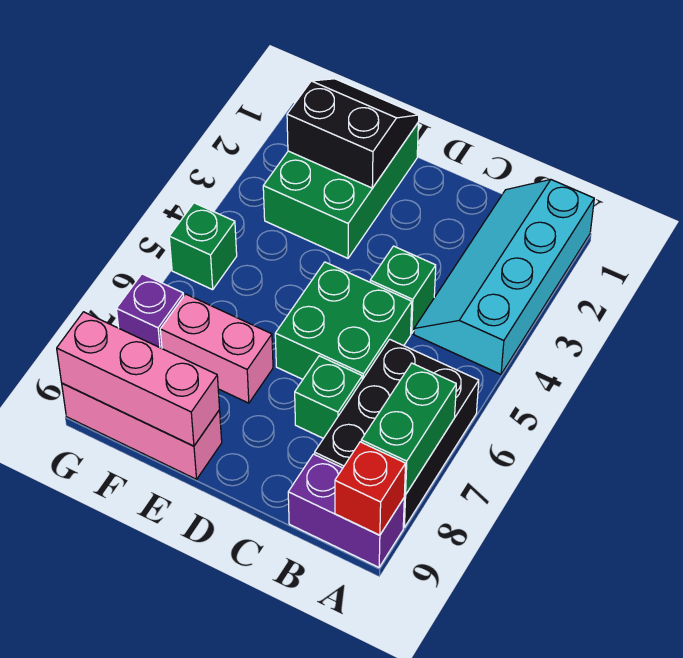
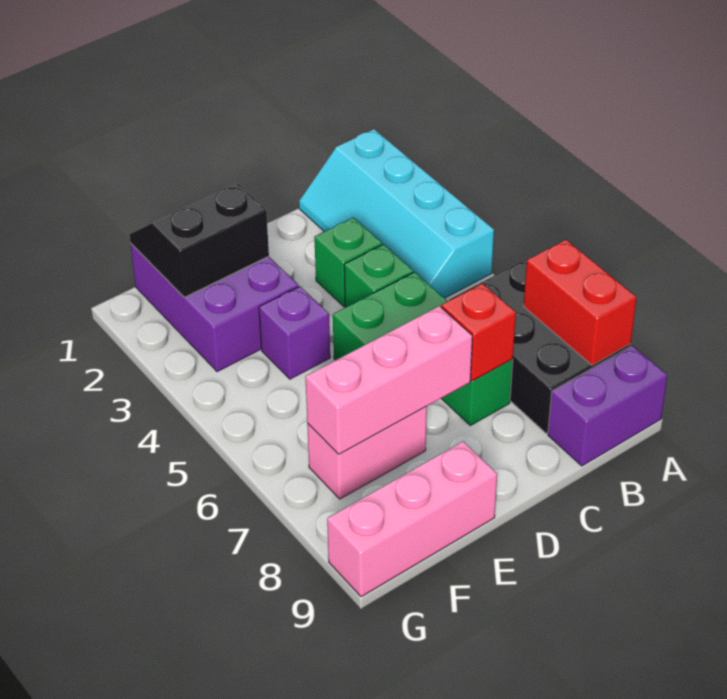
green brick A7:A8 level 2 -> red brick A7:A8 level 2
red brick A9 level 2 -> red brick C7 level 2
green brick E1:F3 level 1 -> purple brick E1:F3 level 1
pink brick E9:G9 level 2 -> pink brick D7:F7 level 2
green brick G5 level 1 -> green brick C3 level 1
purple brick G7 level 1 -> purple brick E4 level 1

